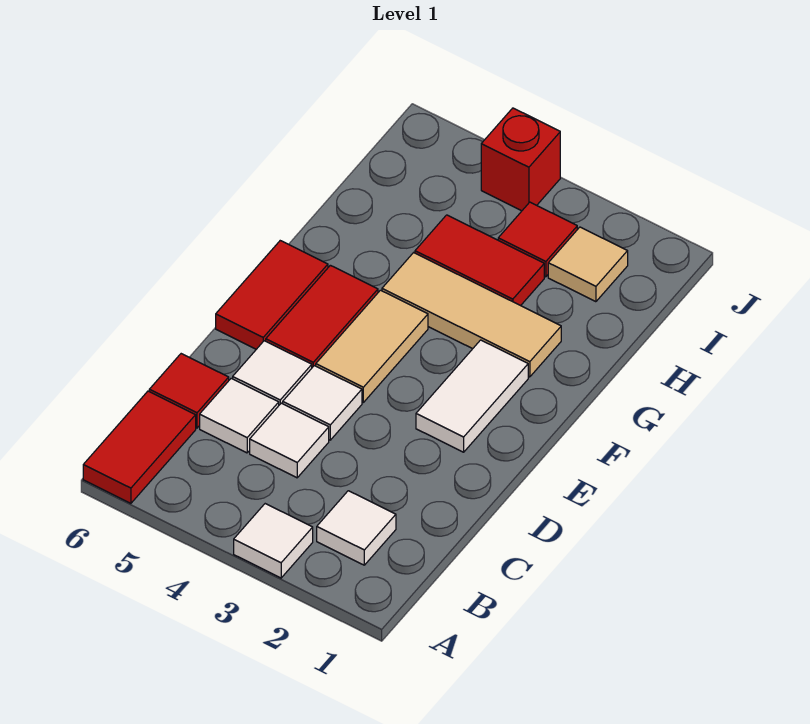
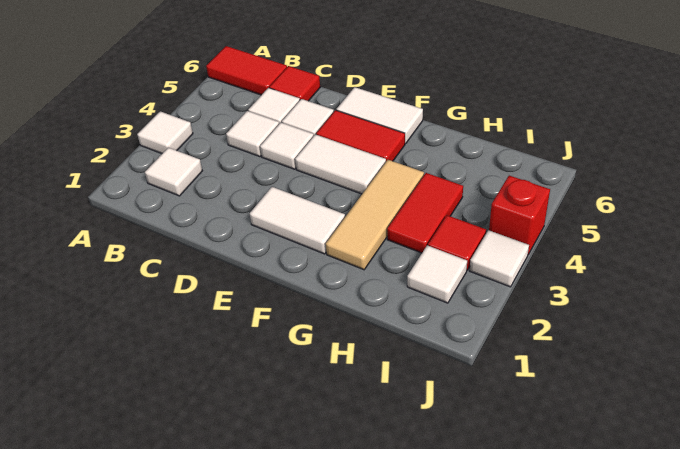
tan tile E4:F4 level 1 -> white tile E4:F4 level 1
red tile E6:F6 level 1 -> white tile E6:F6 level 1
tan tile I2 level 1 -> white tile I2 level 1
none -> white tile J3 level 1

